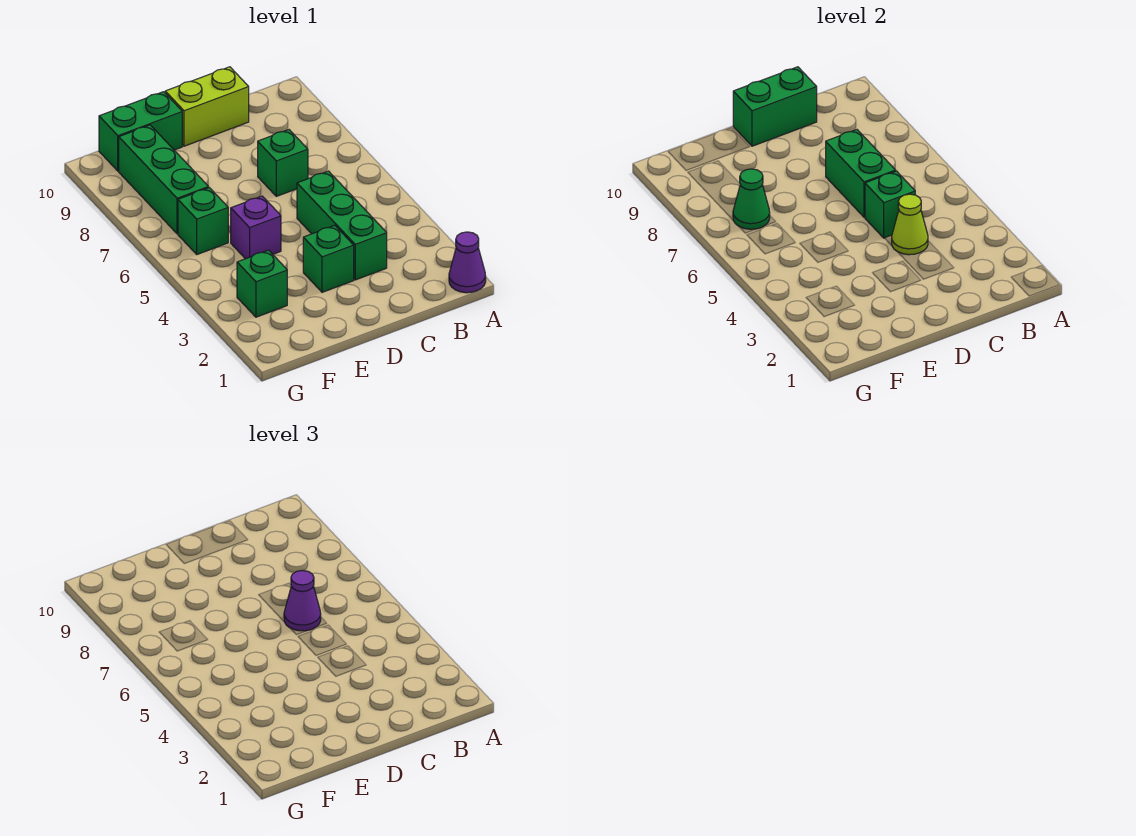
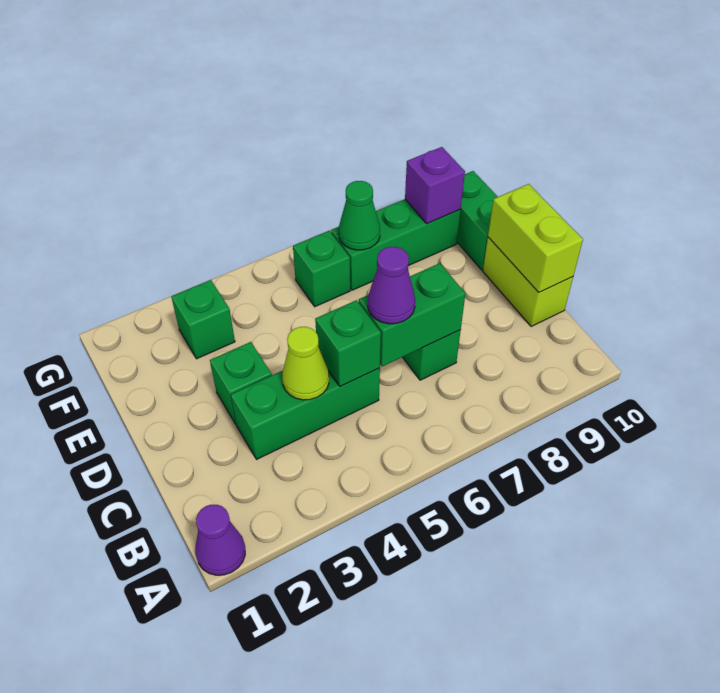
green brick C10:D10 level 2 -> lime brick C10:D10 level 2
purple brick E5 level 1 -> purple brick F9 level 2

